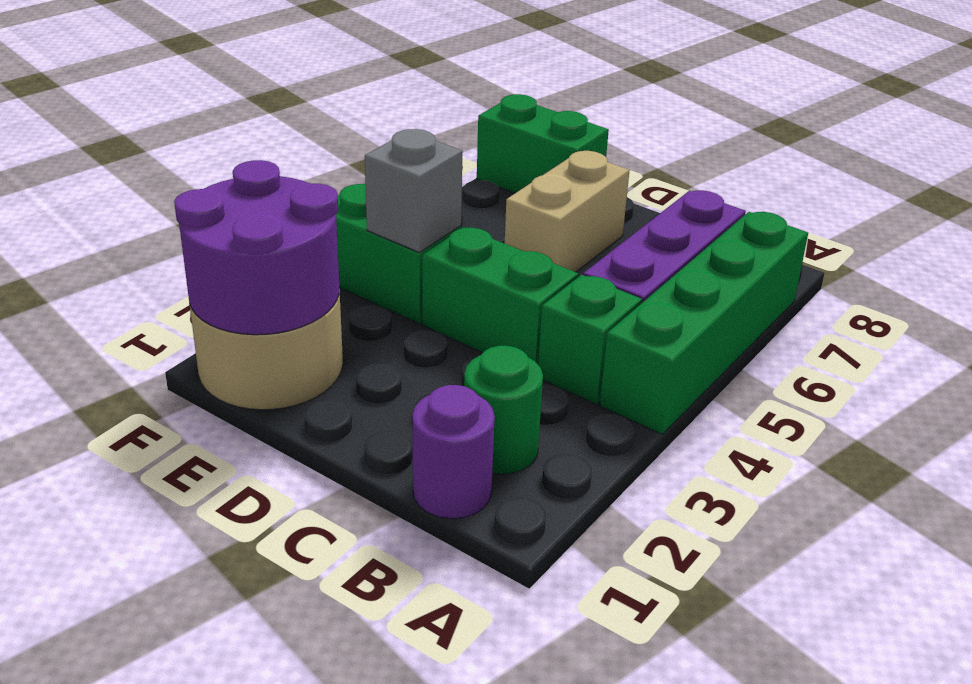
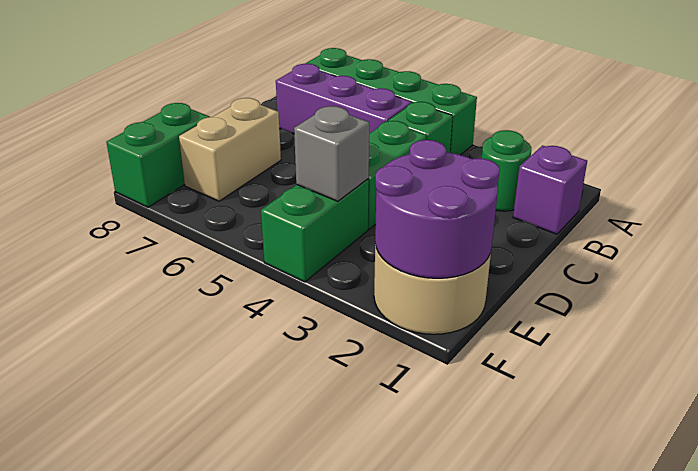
purple round brick B1 level 1 -> purple brick B1 level 1
tan brick D6:D7 level 1 -> tan brick D7:E7 level 1

